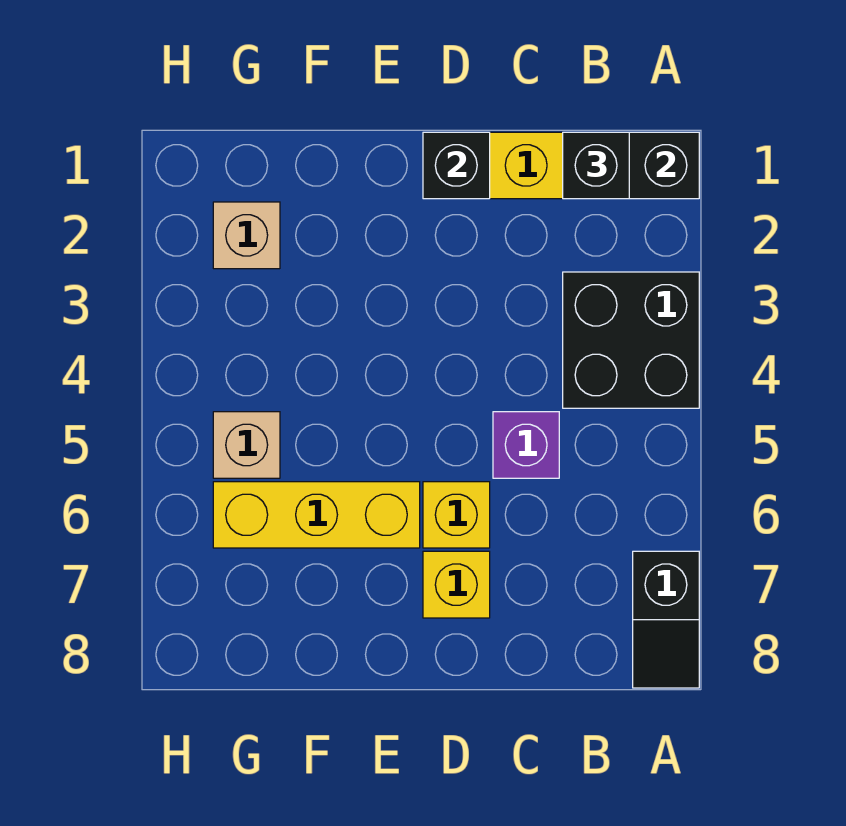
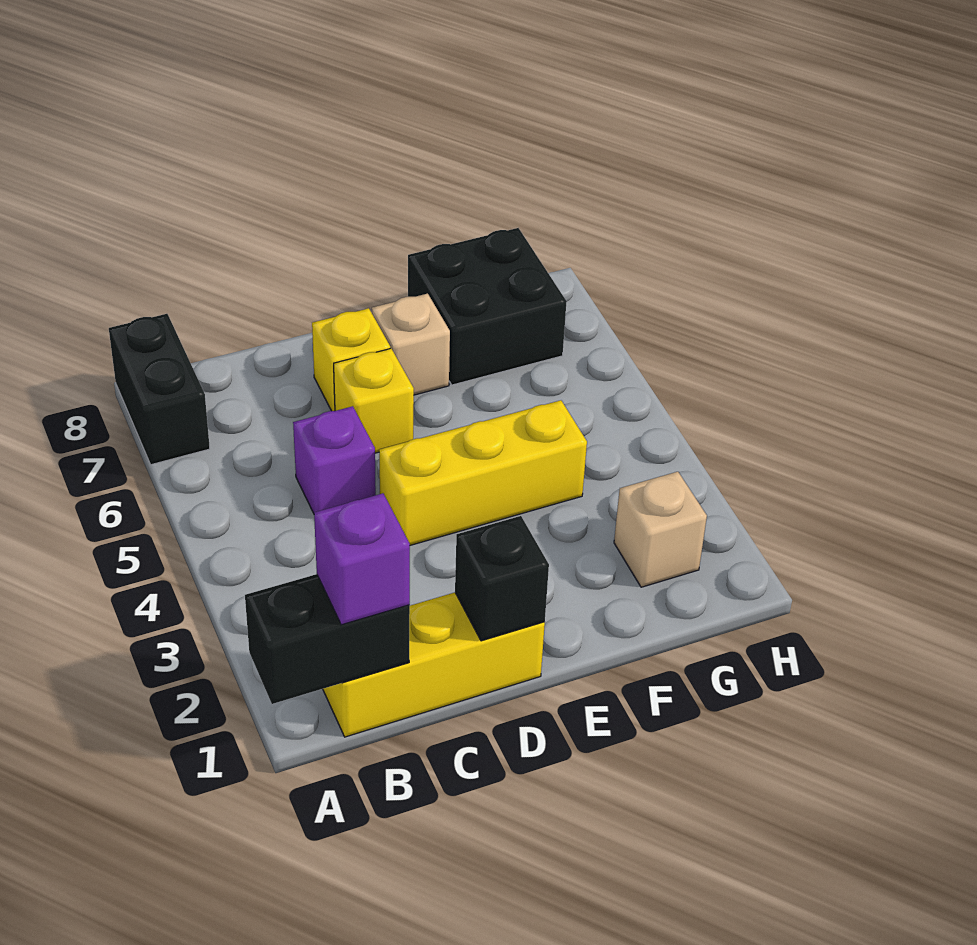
black brick A3:B4 level 1 -> black brick F7:G8 level 1
black slope A7:A8 level 1 top 7 -> black brick A7:A8 level 1
black brick B1 level 3 -> purple brick B1 level 3
yellow brick E6:G6 level 1 -> yellow brick D4:F4 level 1
tan brick G5 level 1 -> tan brick E7 level 1

